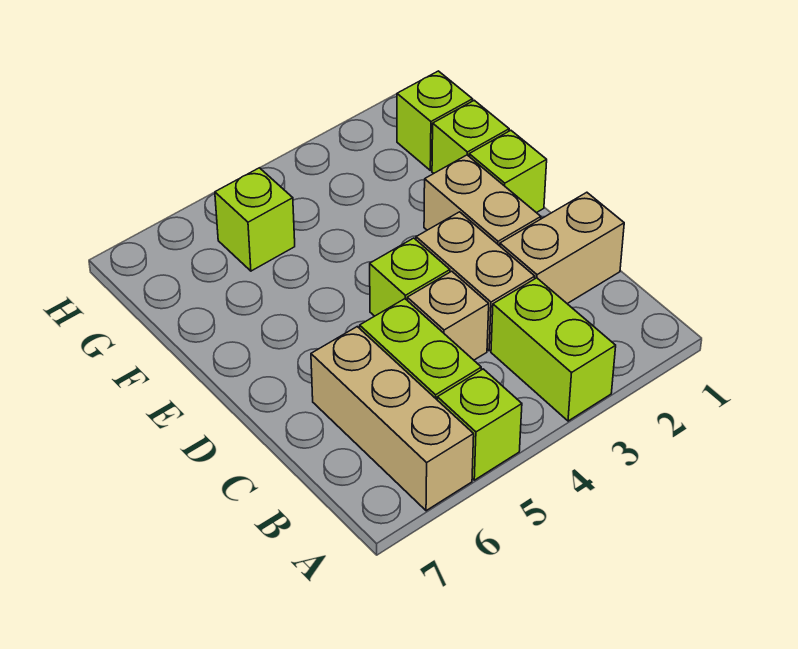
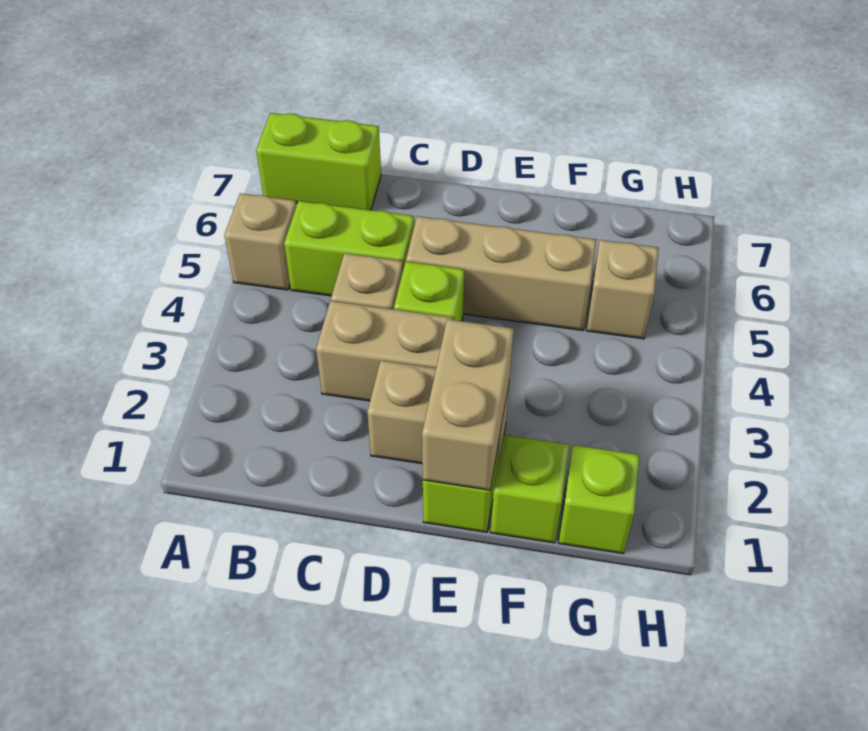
lime brick A3:B3 level 1 -> lime brick A7:B7 level 1
lime brick A5 level 1 -> tan brick A5 level 1
tan brick A6:C6 level 1 -> tan brick D5:F5 level 1
tan brick C1:C2 level 1 -> tan brick E1:E2 level 2
lime brick G5 level 1 -> tan brick G5 level 1

